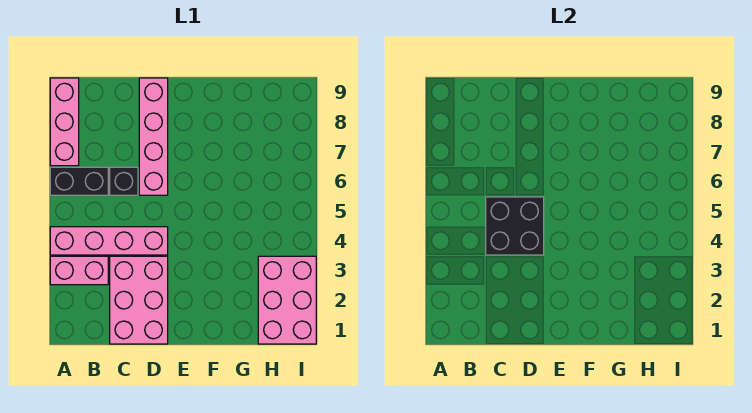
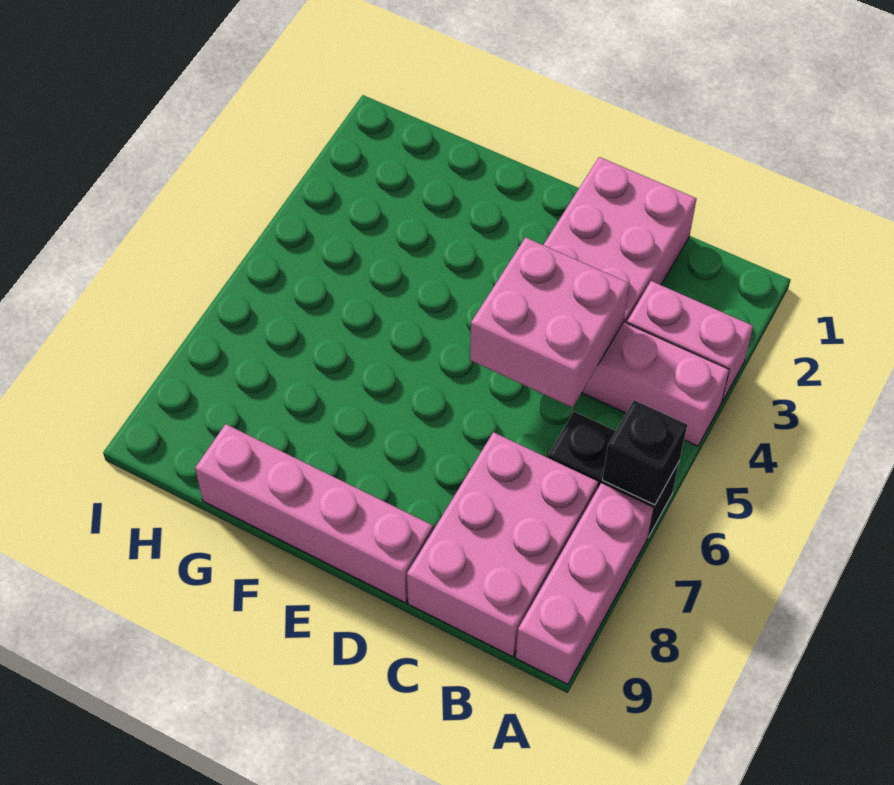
black brick C4:D5 level 2 -> pink brick C4:D5 level 2
black brick C6 level 1 -> black brick A6 level 2
pink brick D6:D9 level 1 -> pink brick D9:G9 level 1
pink brick H1:I3 level 1 -> pink brick B7:C9 level 1

